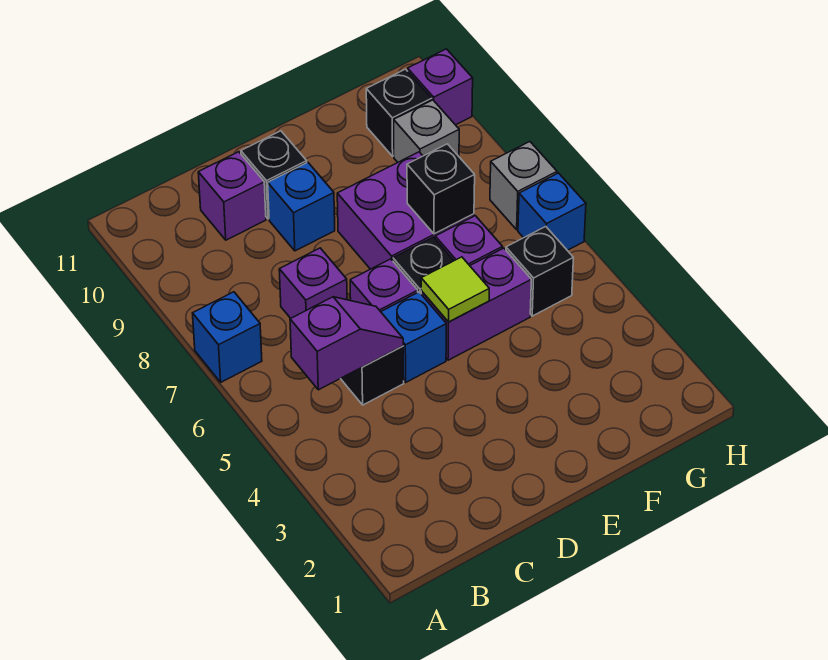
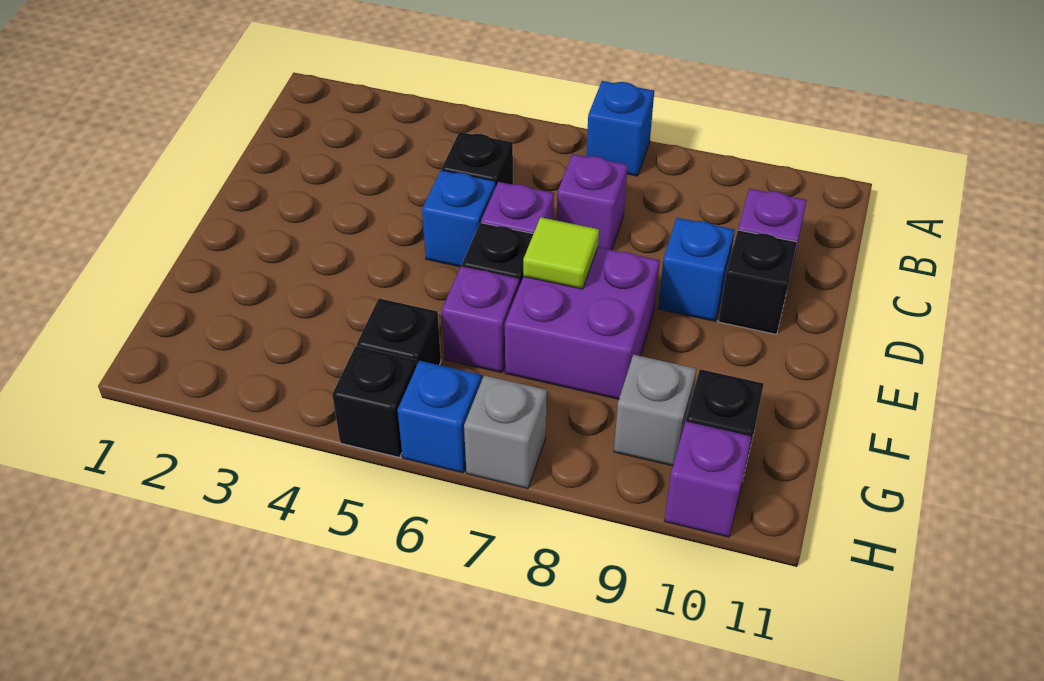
purple slope B5:C5 level 2 top B -> none
purple brick E5:F5 level 1 -> none
lime tile E5 level 2 -> lime tile E7 level 2
black brick F7 level 2 -> black brick H5 level 1

